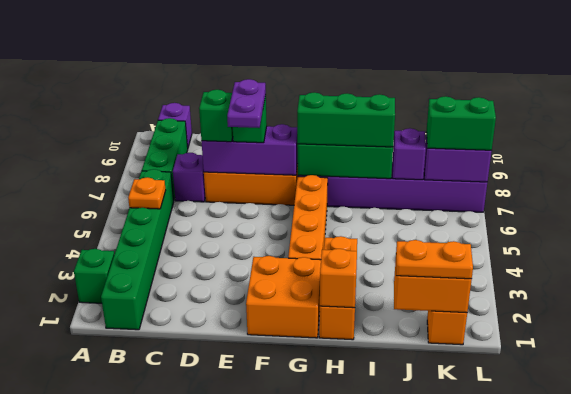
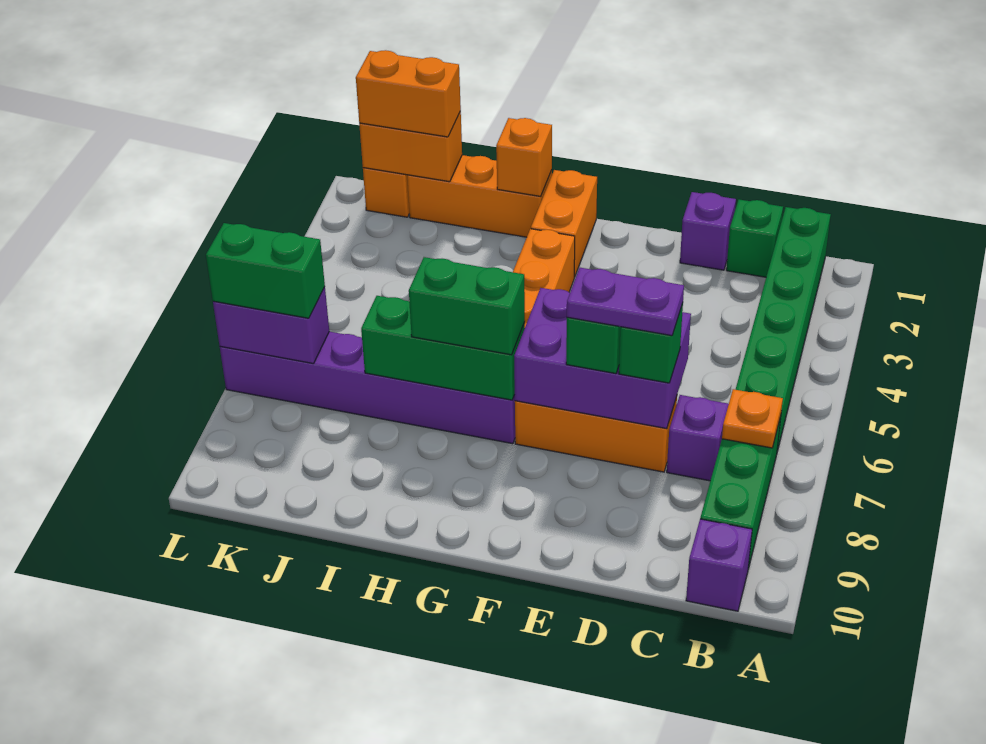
green brick A2 level 1 -> green brick C1 level 1
orange plate B5 level 2 -> orange plate B7 level 2
purple brick D7:F7 level 2 -> purple brick D6:F7 level 2
purple plate E6:E7 level 4 -> purple plate D7:E7 level 4
orange brick F1:G2 level 1 -> orange brick G1:G2 level 1
green brick G7:I7 level 3 -> green brick G7:H7 level 3
orange brick H1:H3 level 1 -> orange brick H1:J1 level 1
orange plate J1:K1 level 3 -> orange brick J1:K1 level 3
purple brick J7 level 2 -> purple brick D1 level 1

